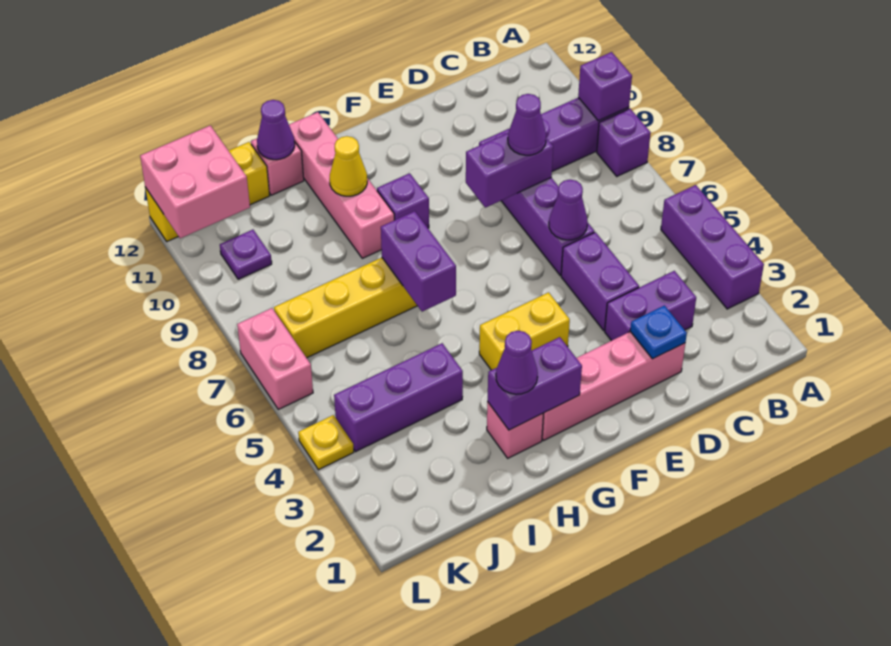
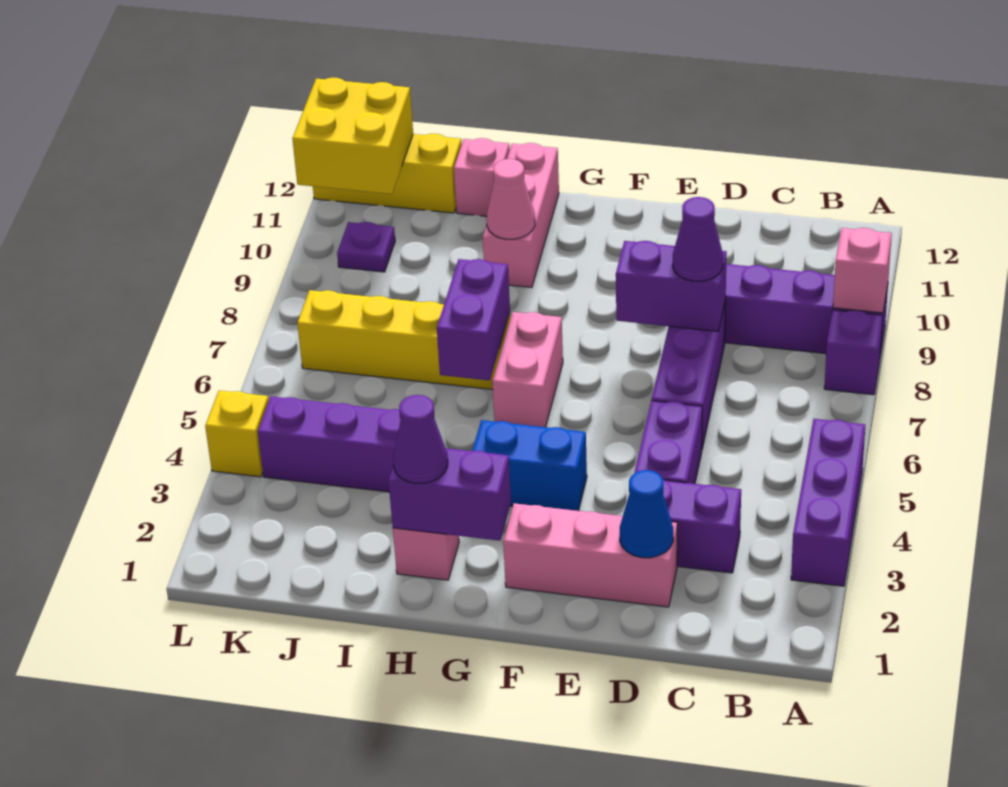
purple brick A9 level 2 -> pink brick A9 level 2
pink brick D2:G2 level 1 -> pink brick D2:F2 level 1
blue plate D2 level 2 -> blue cone D2 level 2
purple cone D6 level 2 -> none
yellow brick F4:G4 level 1 -> blue brick F4:G4 level 1
purple brick G9 level 1 -> none
pink brick H9:H12 level 1 -> pink brick H10:H12 level 1
yellow cone H10 level 2 -> pink cone H10 level 2
purple cone I12 level 2 -> none
pink brick K11:L12 level 2 -> yellow brick K11:L12 level 2
yellow plate L4 level 1 -> yellow brick L4 level 1
pink brick L6:L7 level 1 -> pink brick G6:G7 level 1

